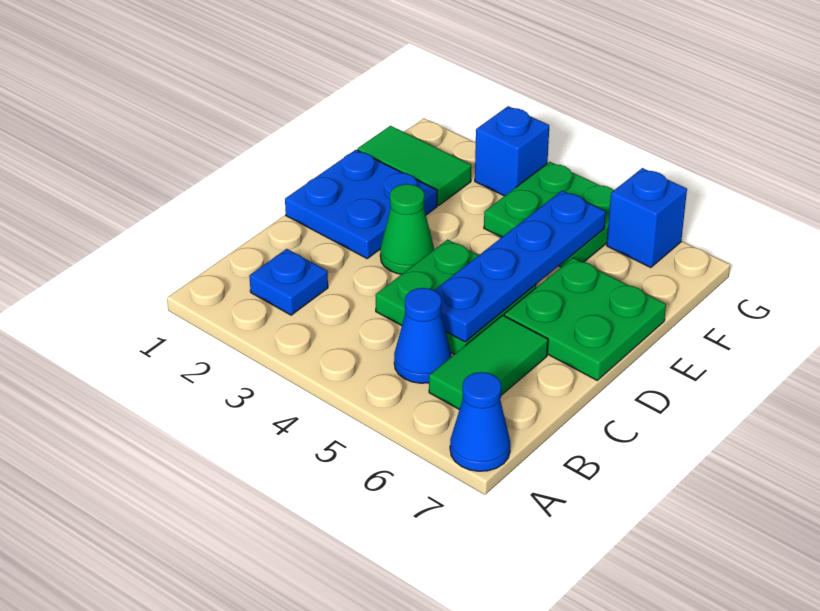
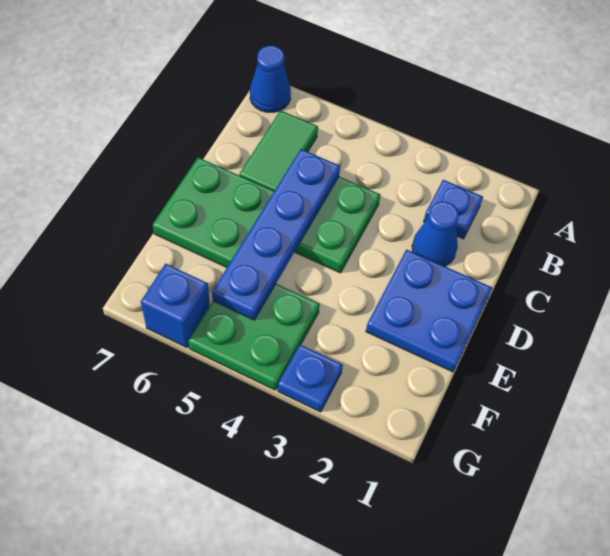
blue cone B5 level 1 -> blue cone C2 level 1
green cone D3 level 1 -> none
green tile F1:F2 level 1 -> none
blue brick G3 level 1 -> blue plate G3 level 1

